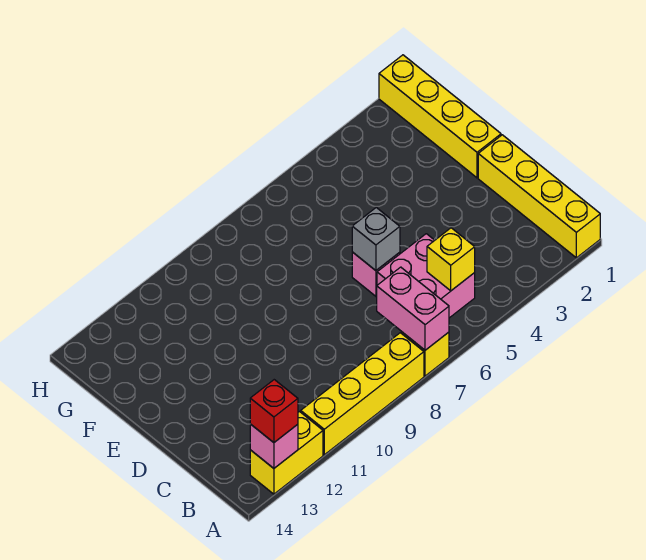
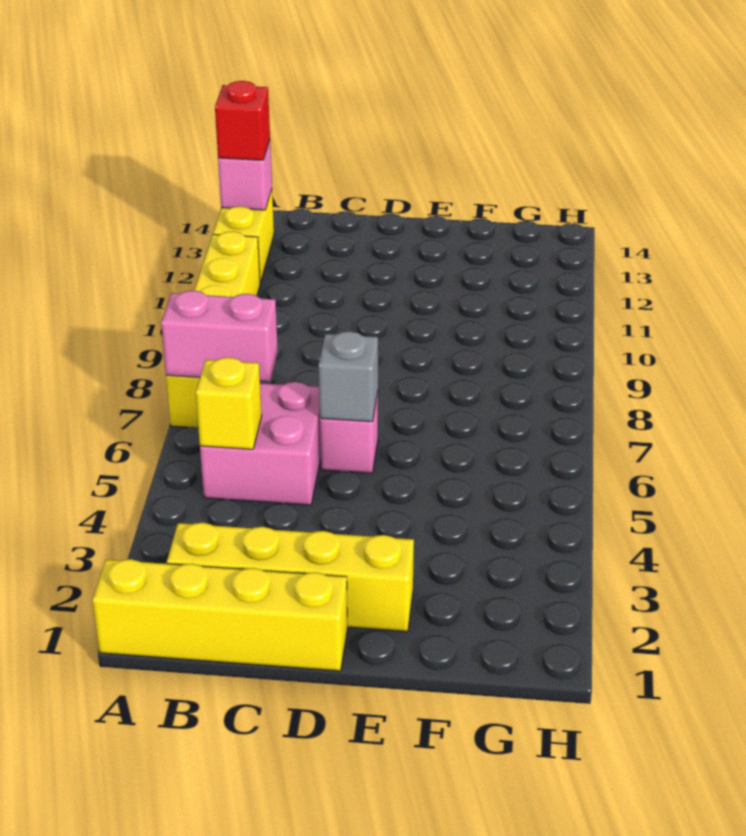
yellow brick E1:H1 level 1 -> yellow brick B2:E2 level 1

